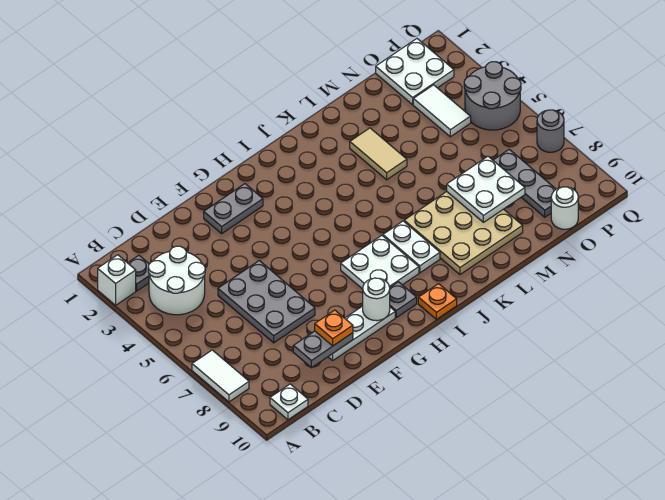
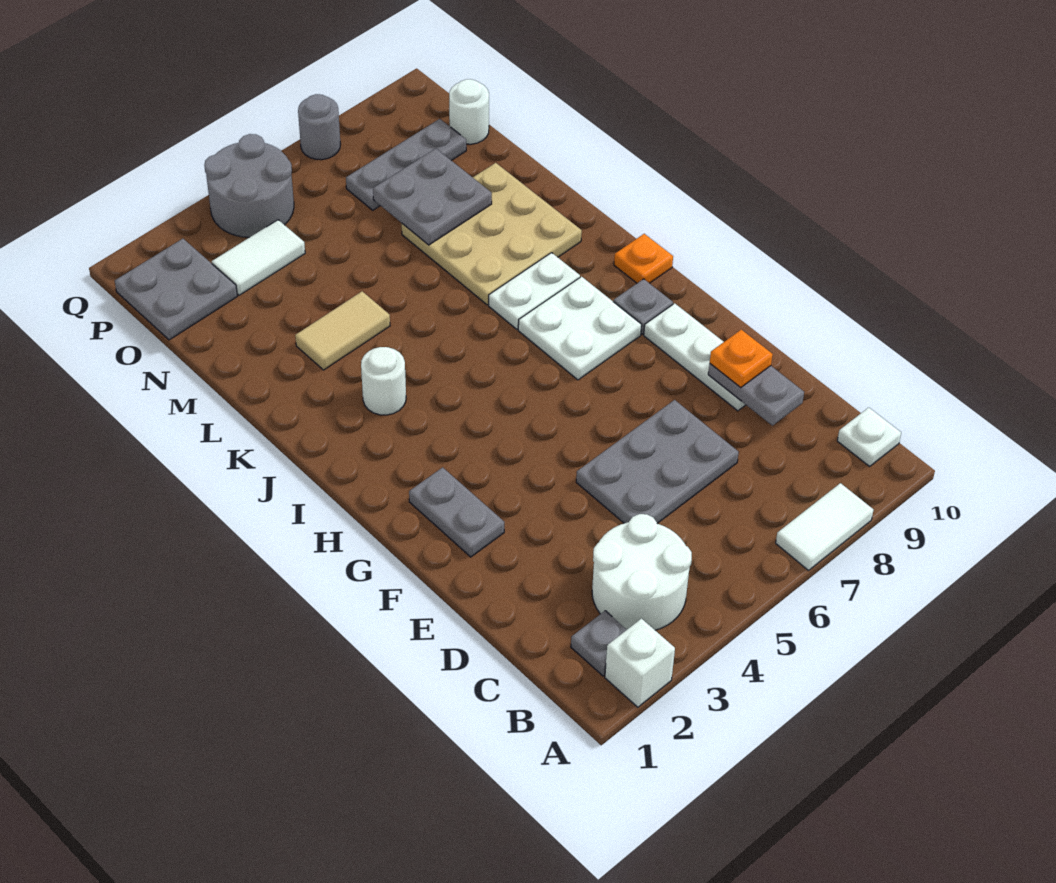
white round brick G9 level 2 -> white round brick J3 level 1
white plate M7:N8 level 2 -> grey plate M7:N8 level 2
white plate O1:P2 level 1 -> grey plate O1:P2 level 1

